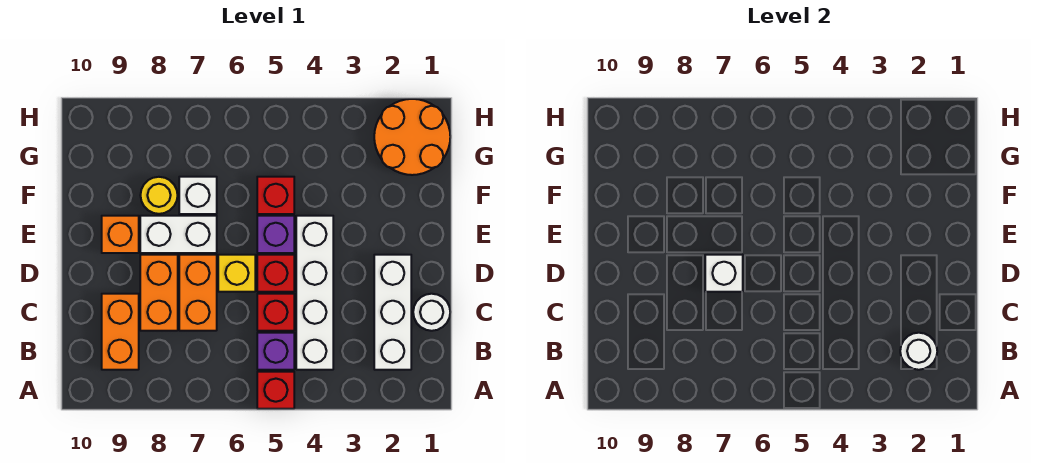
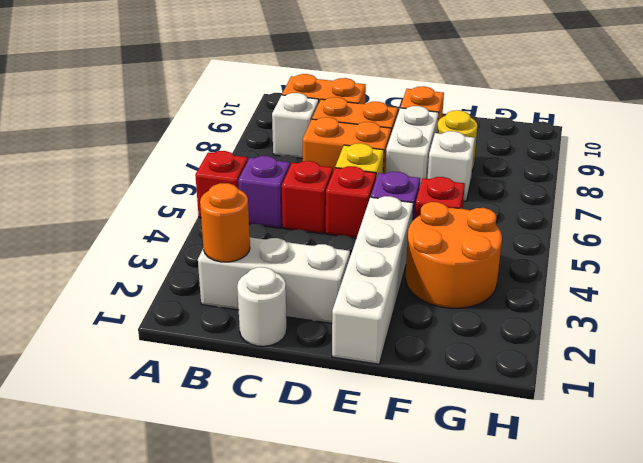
white round brick B2 level 2 -> orange round brick B2 level 2
white brick B4:E4 level 1 -> white brick E1:E4 level 1
white brick D7 level 2 -> white brick B8 level 1
orange round brick G1:H2 level 1 -> orange round brick F3:G4 level 1

